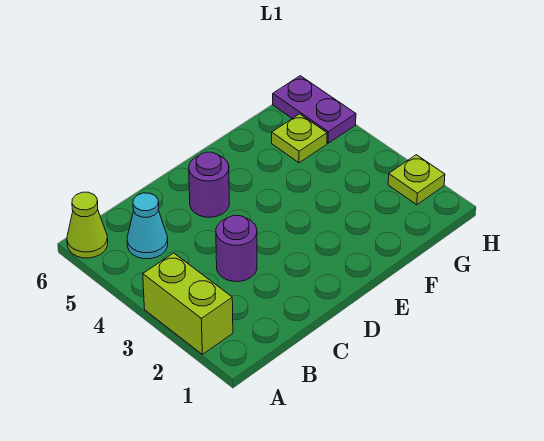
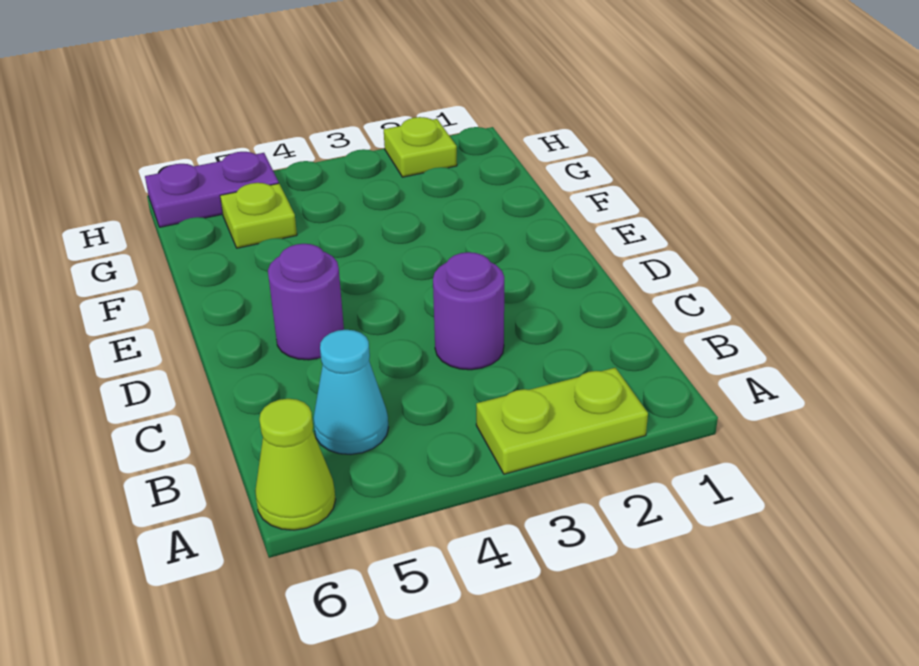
lime brick A2:A3 level 1 -> lime plate A2:A3 level 1

